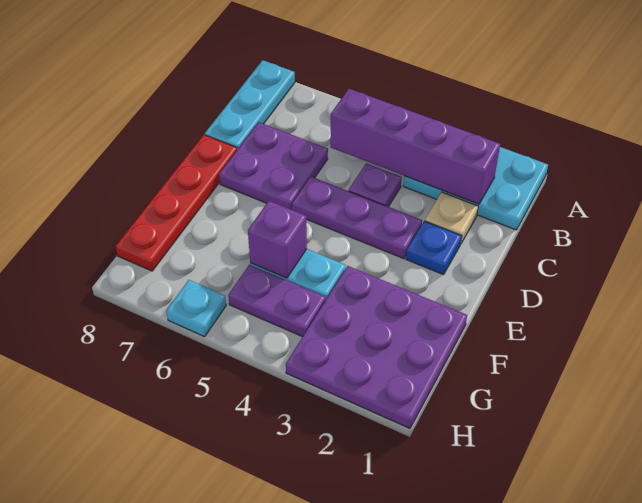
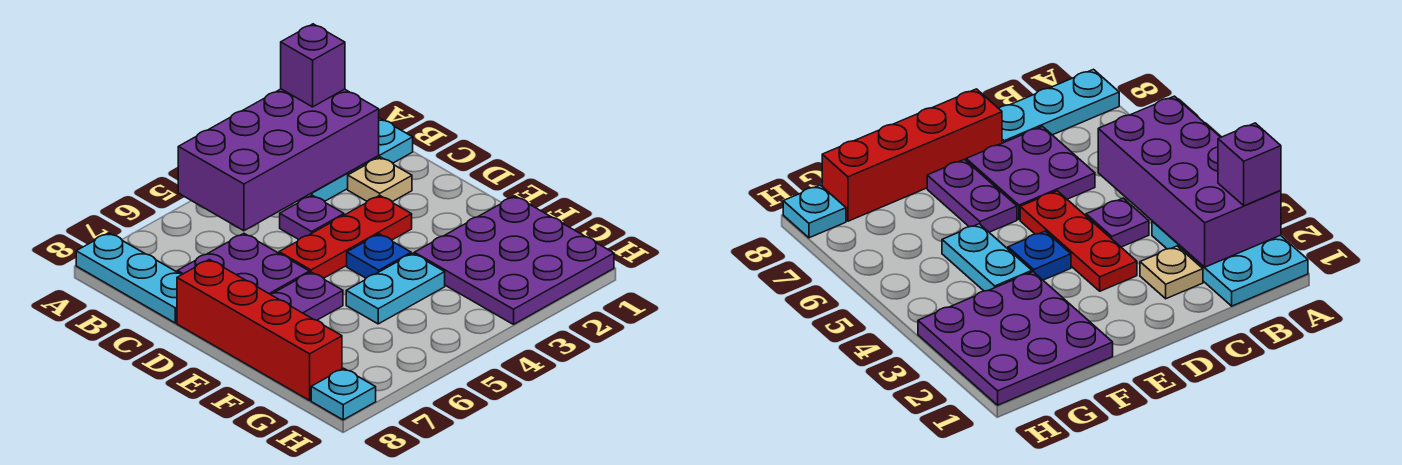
purple brick B2:B5 level 2 -> purple brick A2:B5 level 2
blue plate D2 level 1 -> blue plate E4 level 1
purple plate D3:D5 level 1 -> red plate D3:D5 level 1
red plate D8:G8 level 1 -> red brick D8:G8 level 1
purple brick F5 level 2 -> purple brick A2 level 3
purple plate G4:G5 level 1 -> purple plate E6:E7 level 1
cyan plate H6 level 1 -> cyan plate H8 level 1

